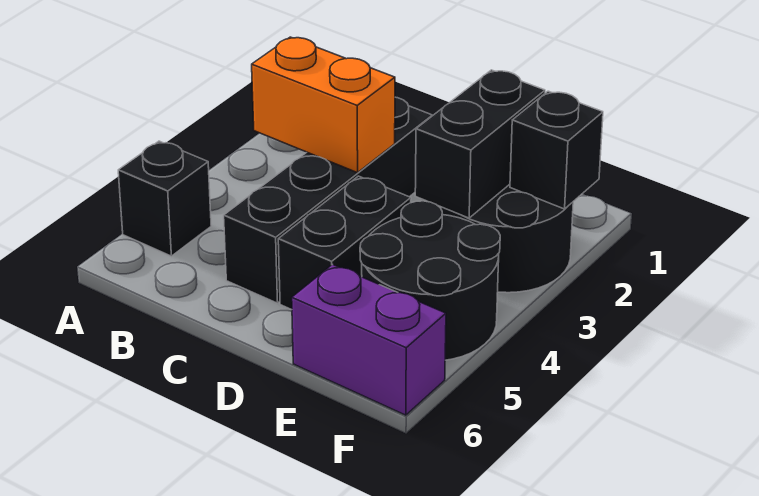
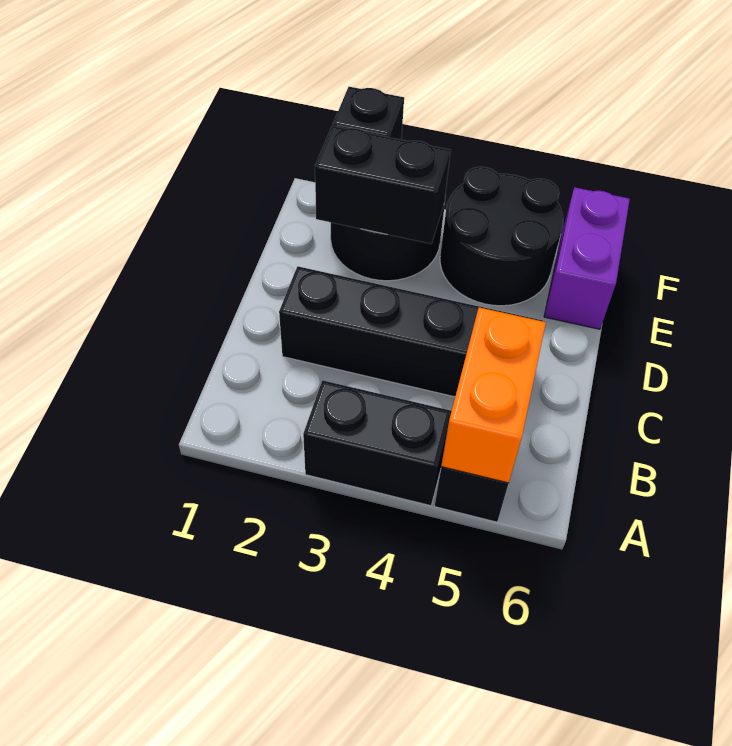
orange brick B3:C3 level 2 -> orange brick A5:B5 level 2
black brick D4:D5 level 1 -> black brick A3:A4 level 1

